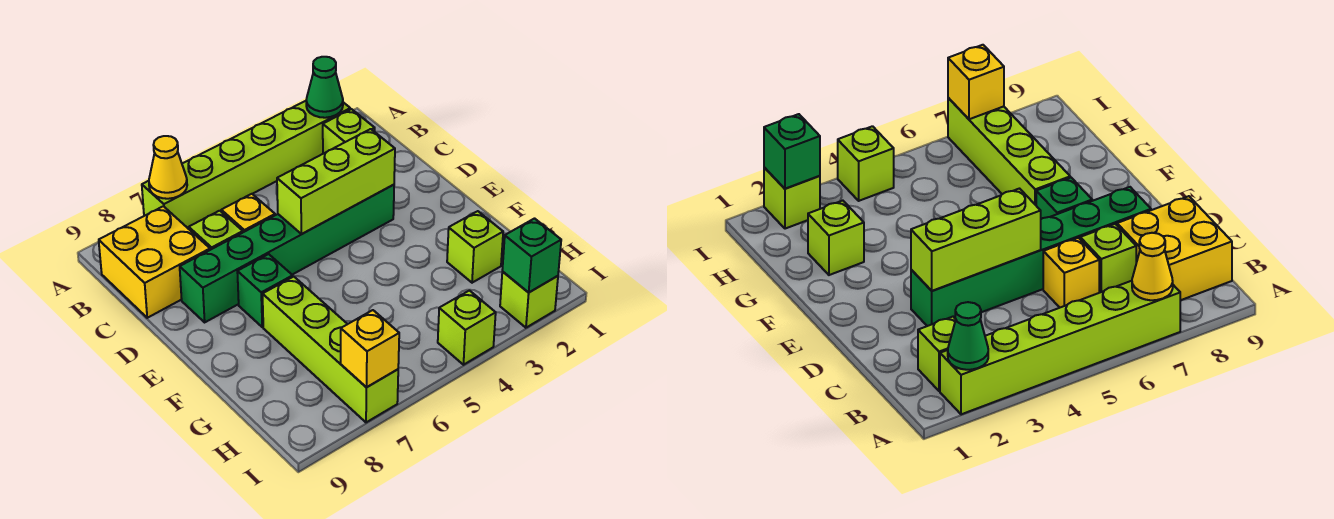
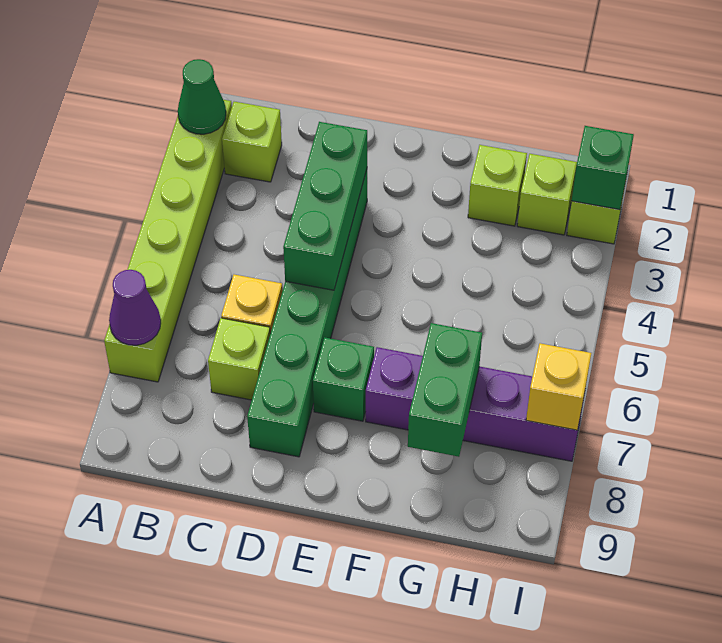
yellow cone A7 level 2 -> purple cone A7 level 2
yellow brick B8:C9 level 1 -> none
lime brick D3:D5 level 2 -> green brick D3:D5 level 2
lime brick F7:I7 level 1 -> purple brick F7:I7 level 1
none -> green brick G7:G8 level 2
lime brick I4 level 1 -> lime brick H2 level 1

